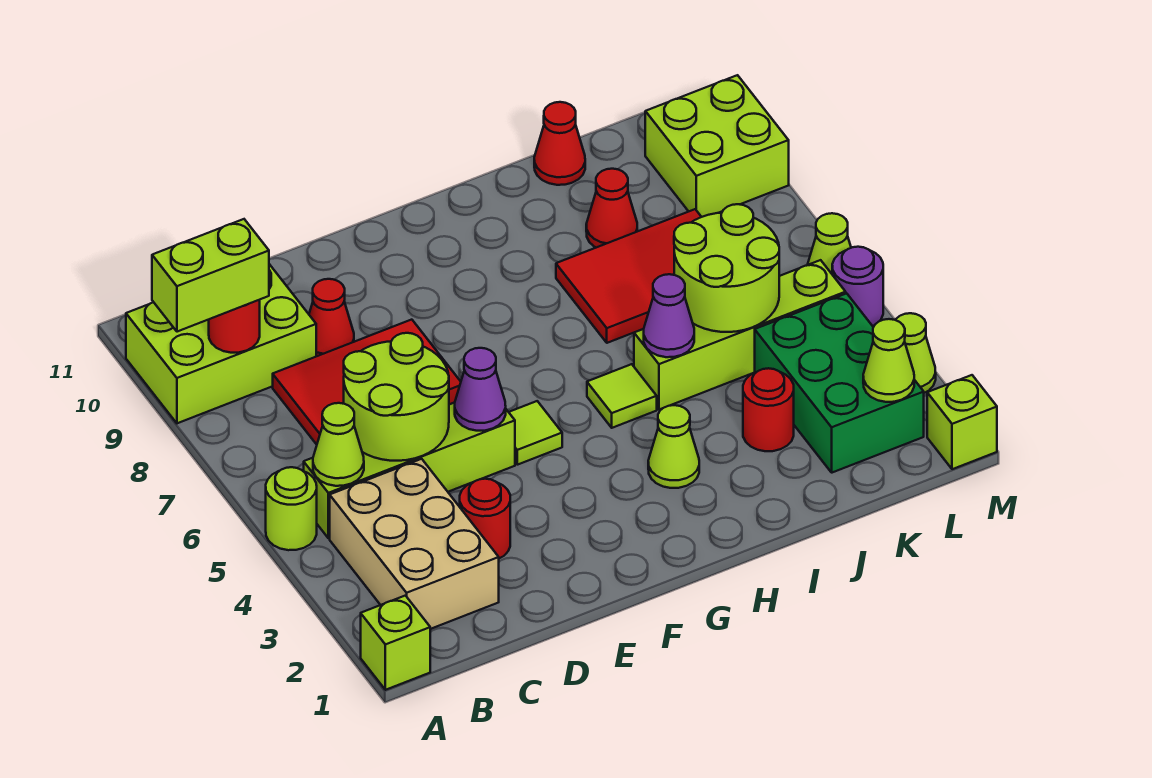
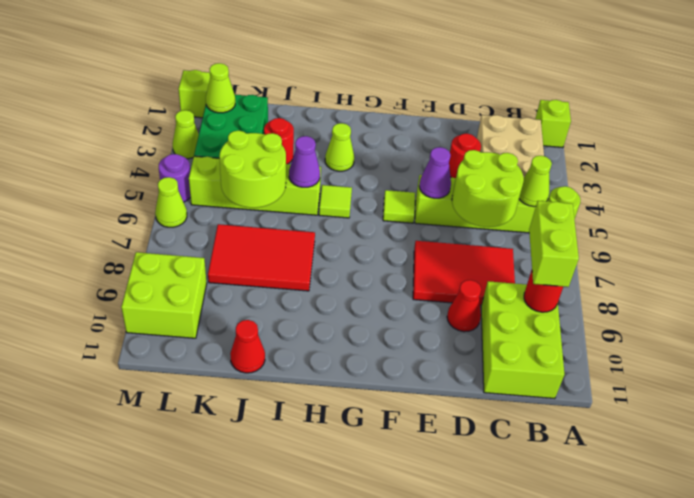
lime brick A9:C10 level 1 -> lime brick B9:C11 level 1
lime brick A9:B9 level 3 -> lime brick B8:B9 level 3
red cone J9 level 1 -> none

